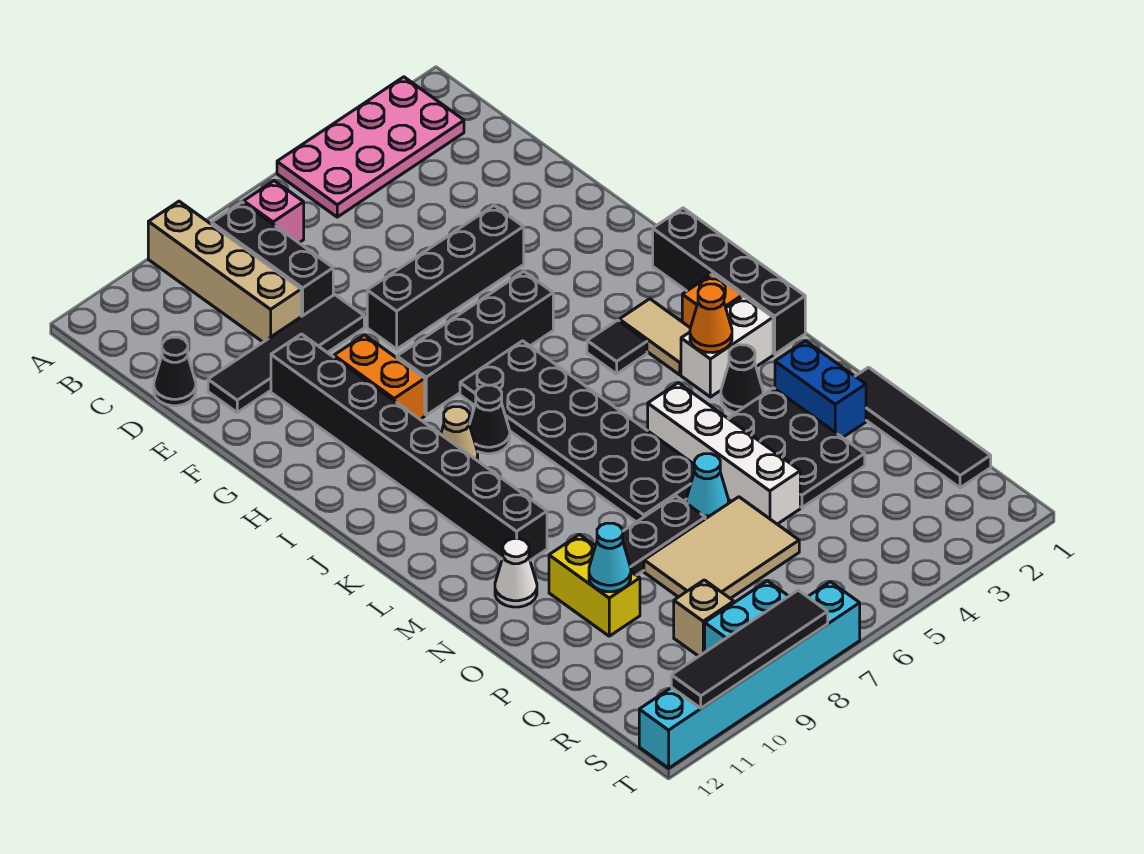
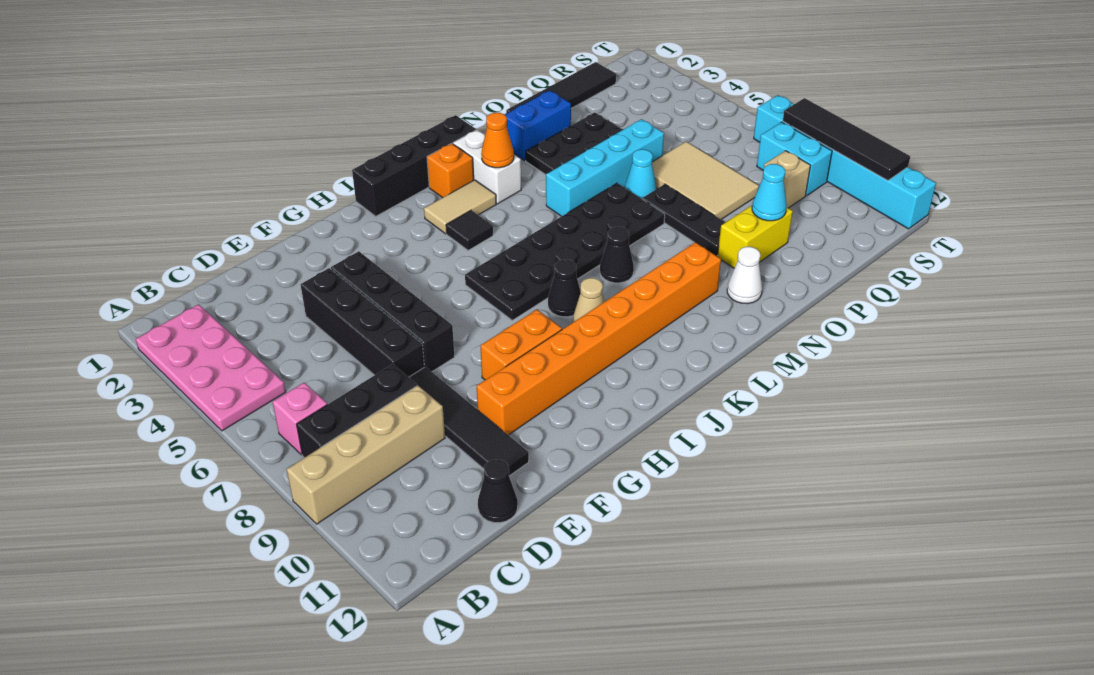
black brick F10:M10 level 1 -> orange brick F10:M10 level 1
black brick H5:H8 level 1 -> black brick E4:E7 level 1
black cone M3 level 1 -> black cone L8 level 1
white brick M5:P5 level 1 -> cyan brick M5:P5 level 1

